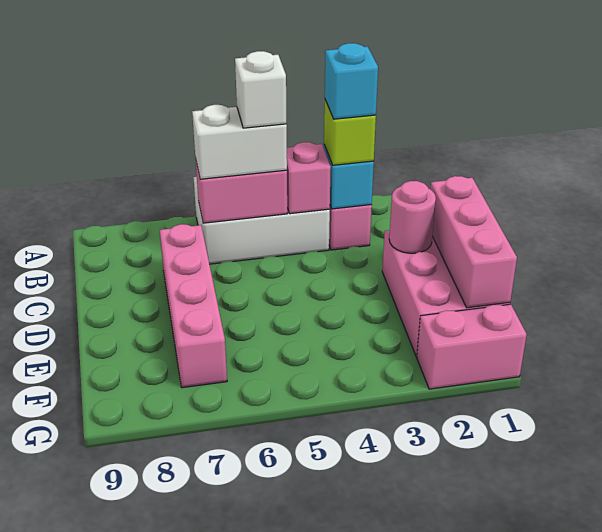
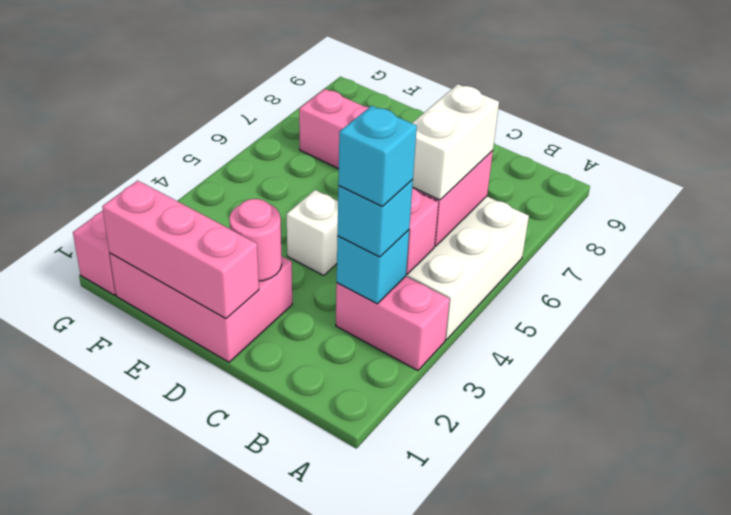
lime brick B3 level 3 -> cyan brick B3 level 3
white brick B5 level 4 -> white brick D4 level 1

